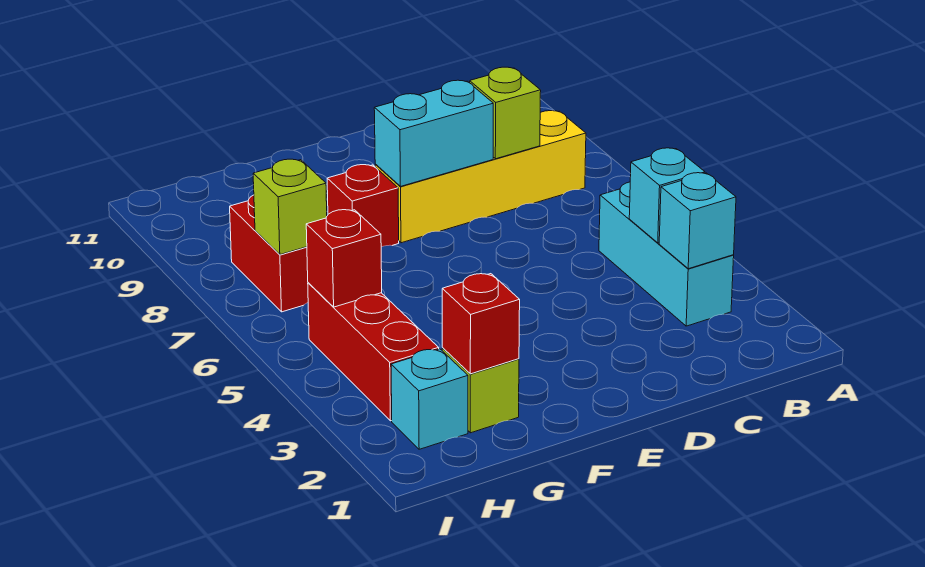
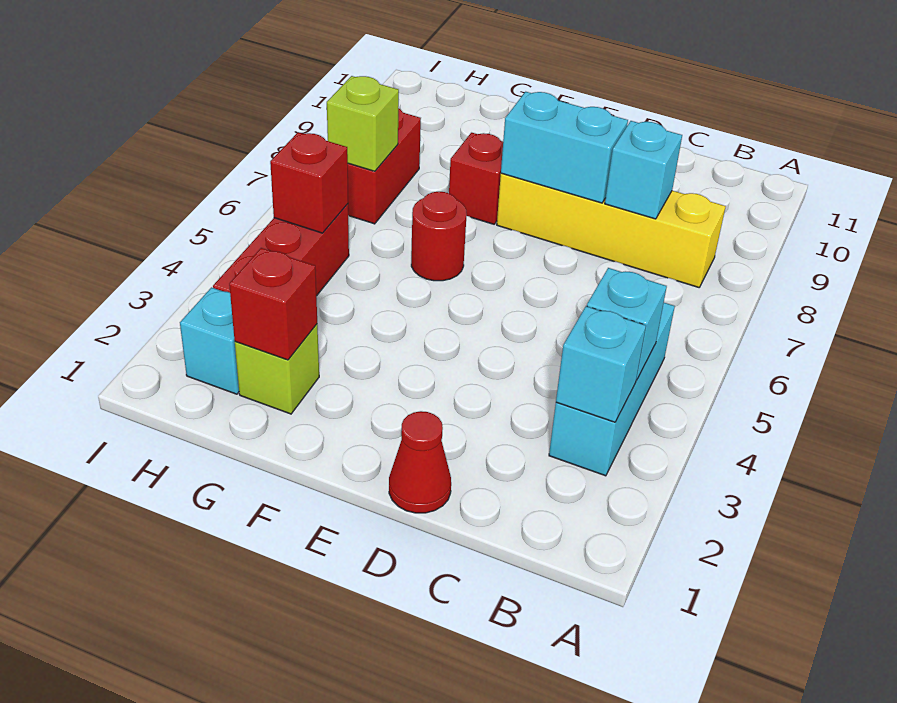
lime brick C8 level 2 -> cyan brick C8 level 2
none -> red cone D1 level 1
none -> red round brick F6 level 1

